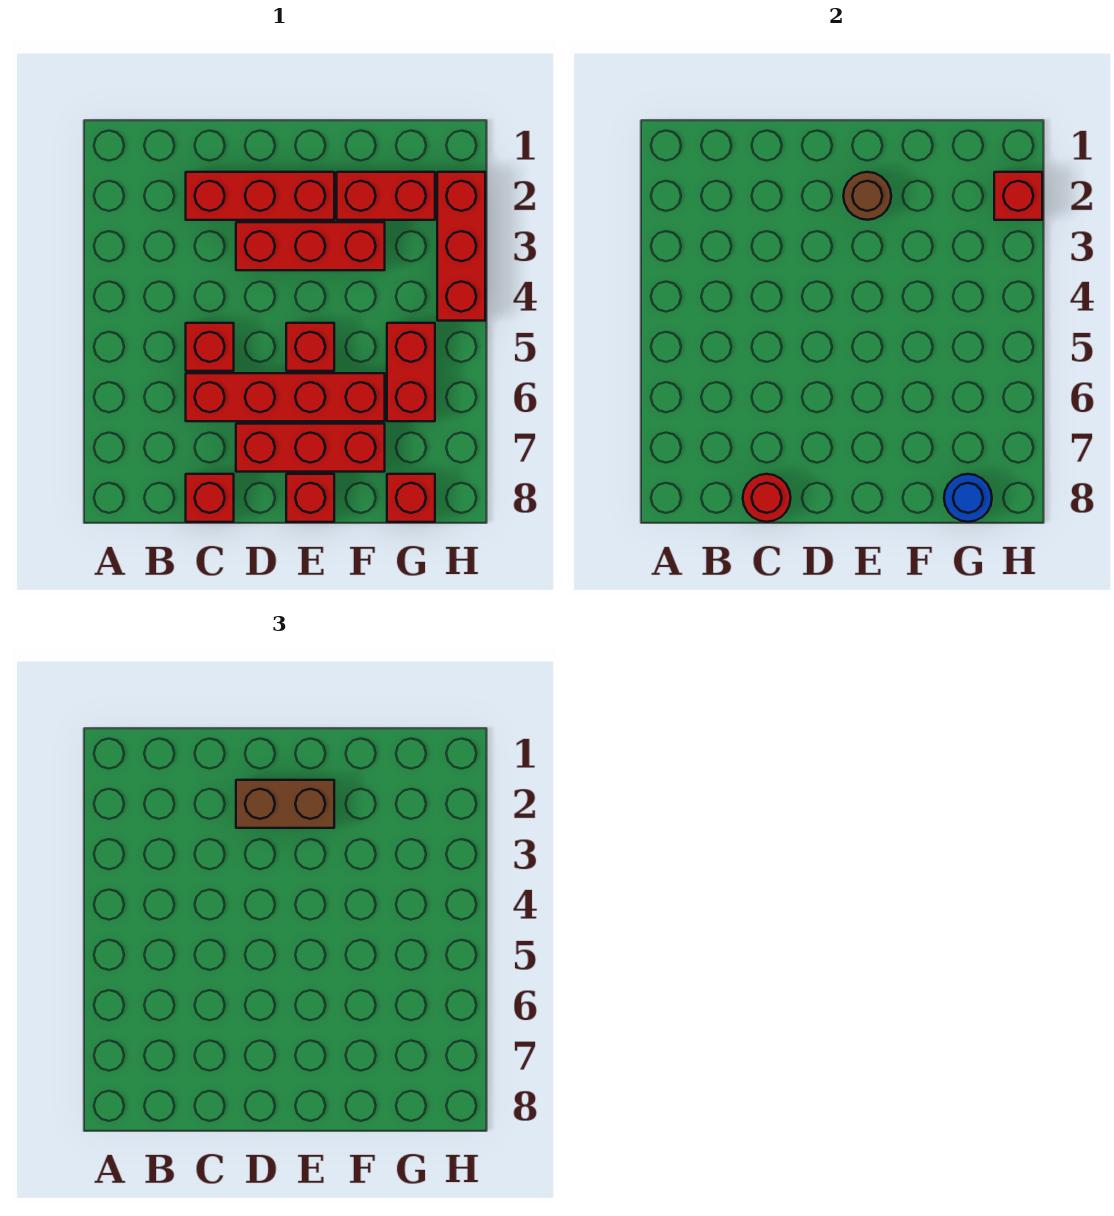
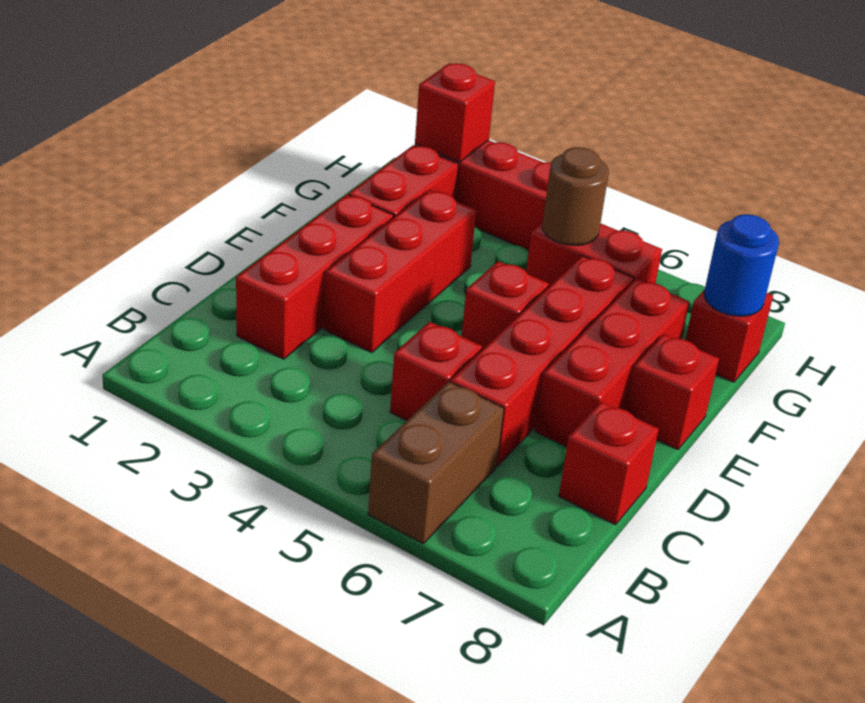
red round brick C8 level 2 -> none
brown brick D2:E2 level 3 -> brown brick A6:B6 level 1
brown round brick E2 level 2 -> brown round brick G5 level 2

